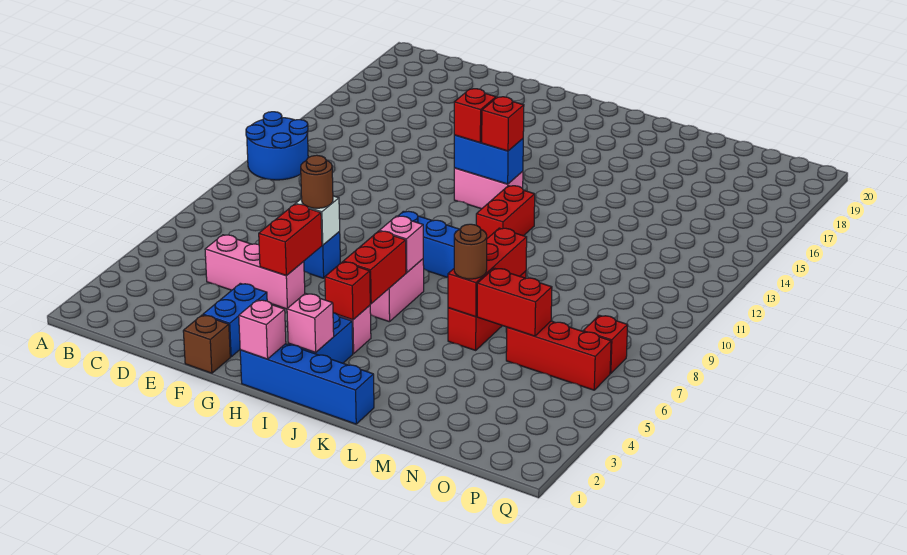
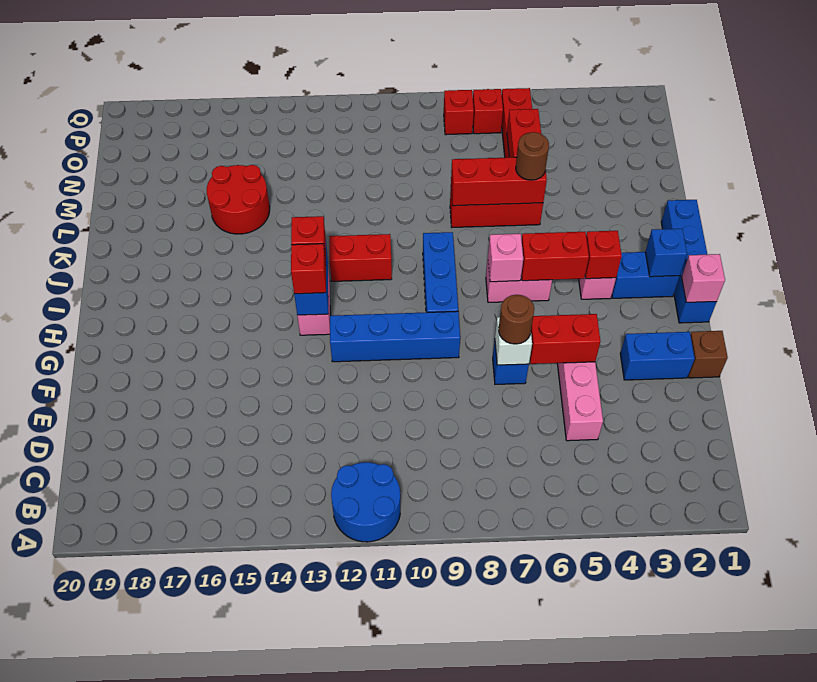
none -> blue brick G9:G12 level 1
pink brick I2 level 2 -> blue brick I2 level 2
none -> red round brick L15:M16 level 1
none -> red brick P8 level 1

